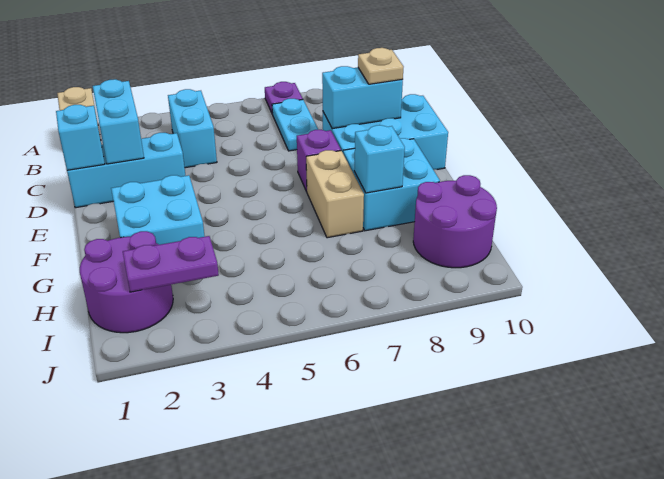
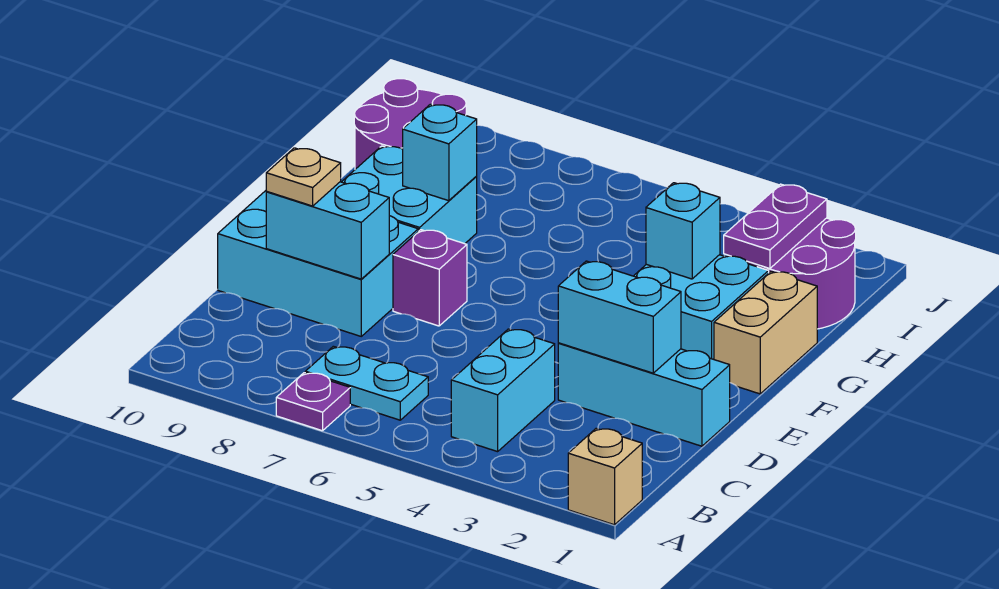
cyan plate B7:C7 level 1 -> cyan plate B6:B7 level 1
cyan brick C2:D2 level 2 -> cyan brick D2:D3 level 2
cyan brick D1 level 2 -> cyan brick G3 level 2
tan brick F7:G7 level 1 -> tan brick F1:G1 level 1
purple plate I2:I3 level 2 -> purple plate H2:I2 level 2

